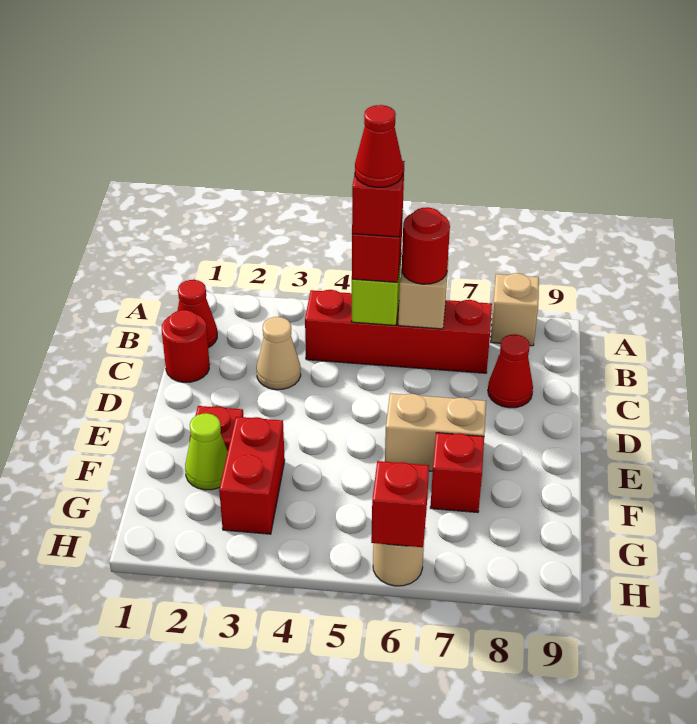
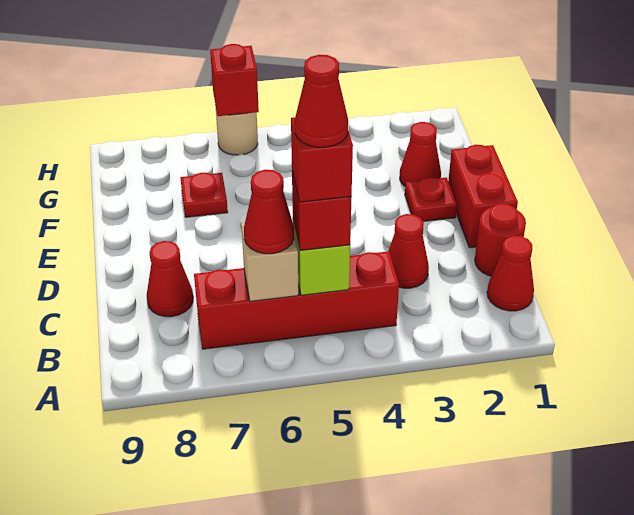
tan brick A8 level 1 -> none
red round brick B6 level 3 -> red cone B6 level 3
tan cone C3 level 1 -> red cone C3 level 1
tan brick E6:E7 level 1 -> none
lime cone F2 level 1 -> red cone F2 level 1
red brick F3:G3 level 1 -> red brick D1:E1 level 1
red brick F7 level 1 -> red plate F7 level 1

